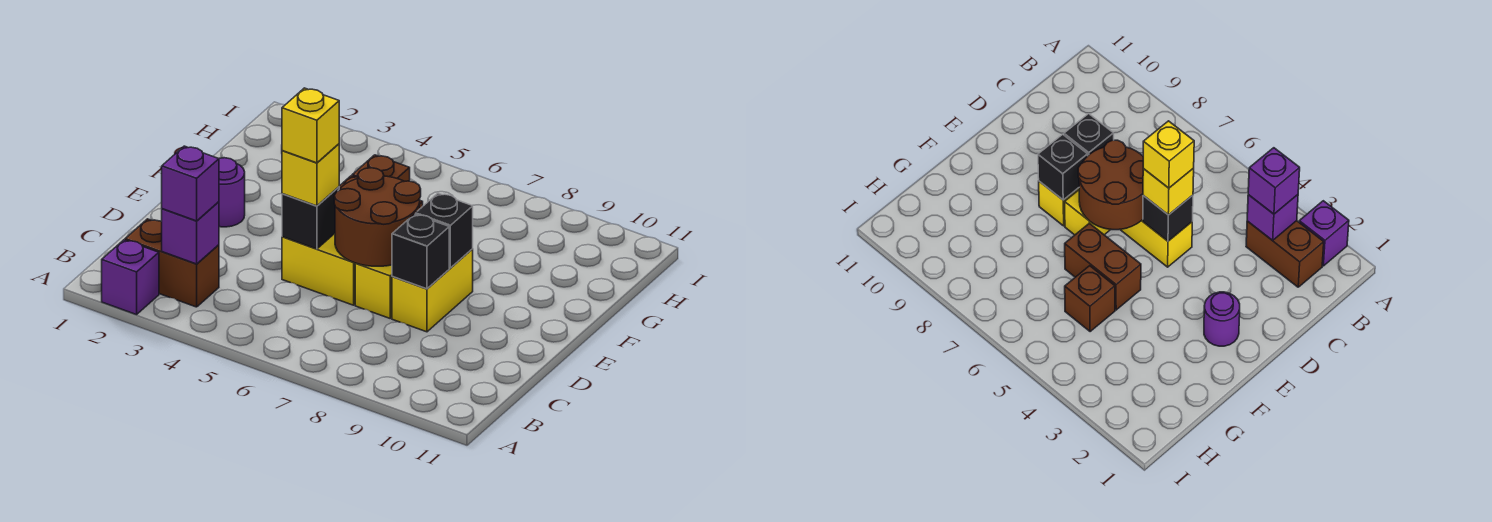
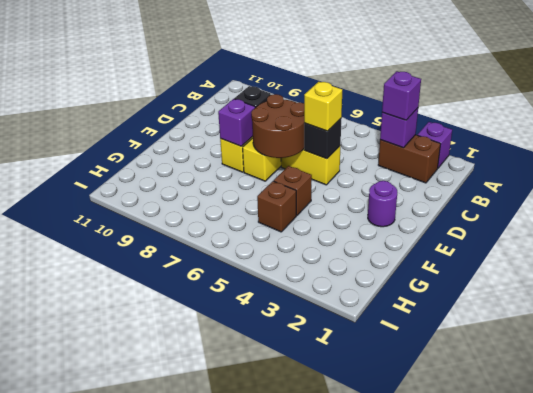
yellow brick D5 level 4 -> none
black brick E8 level 2 -> purple brick E8 level 2
brown brick F5:F6 level 1 -> brown brick F5 level 1

